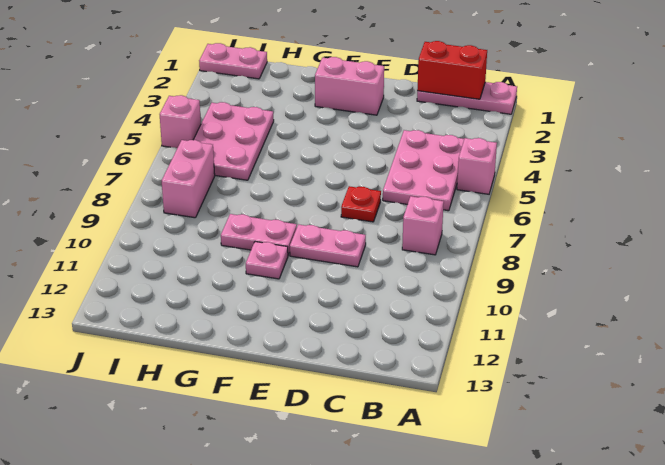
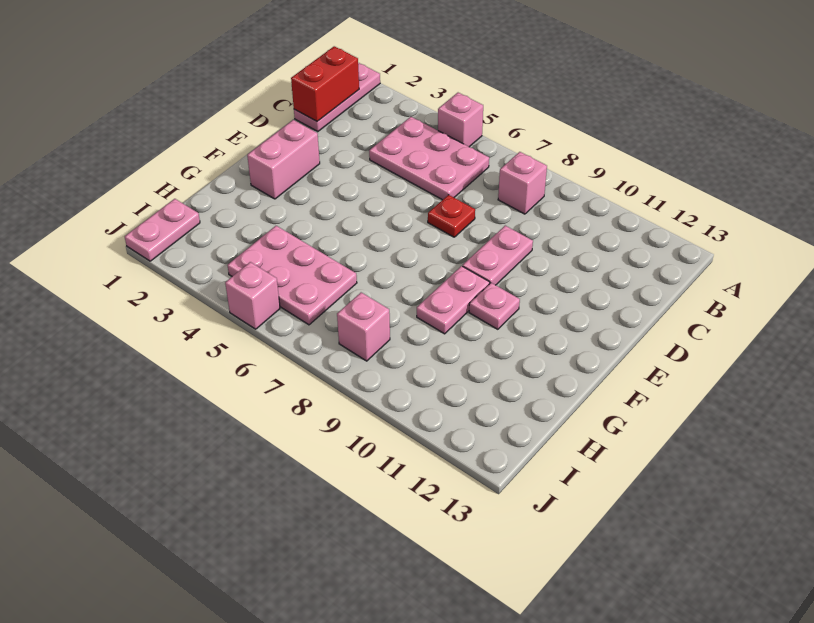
pink brick I7:I8 level 1 -> pink brick I8 level 1

